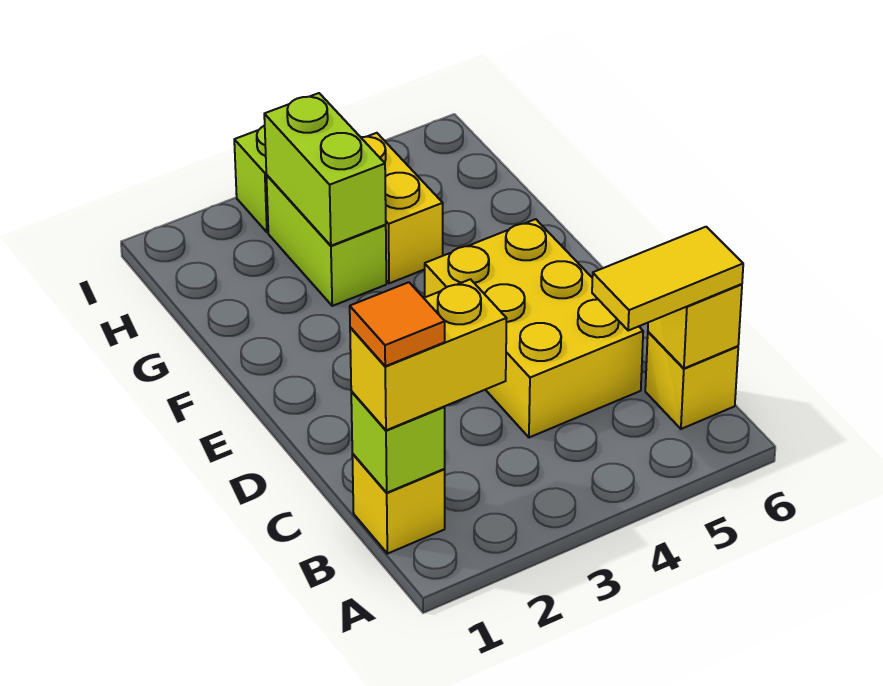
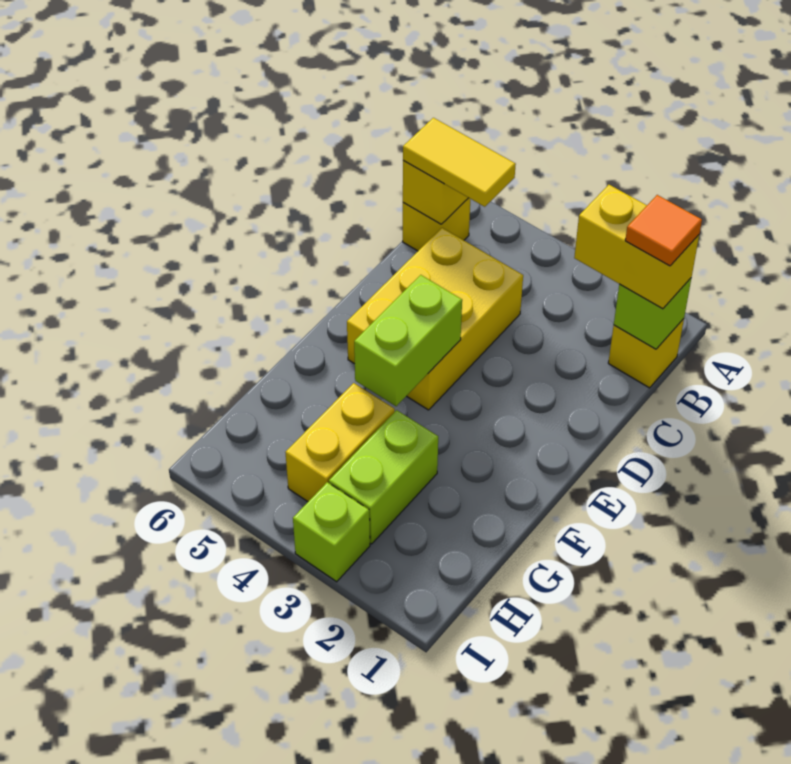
lime brick G3:H3 level 2 -> lime brick E4:F4 level 2

